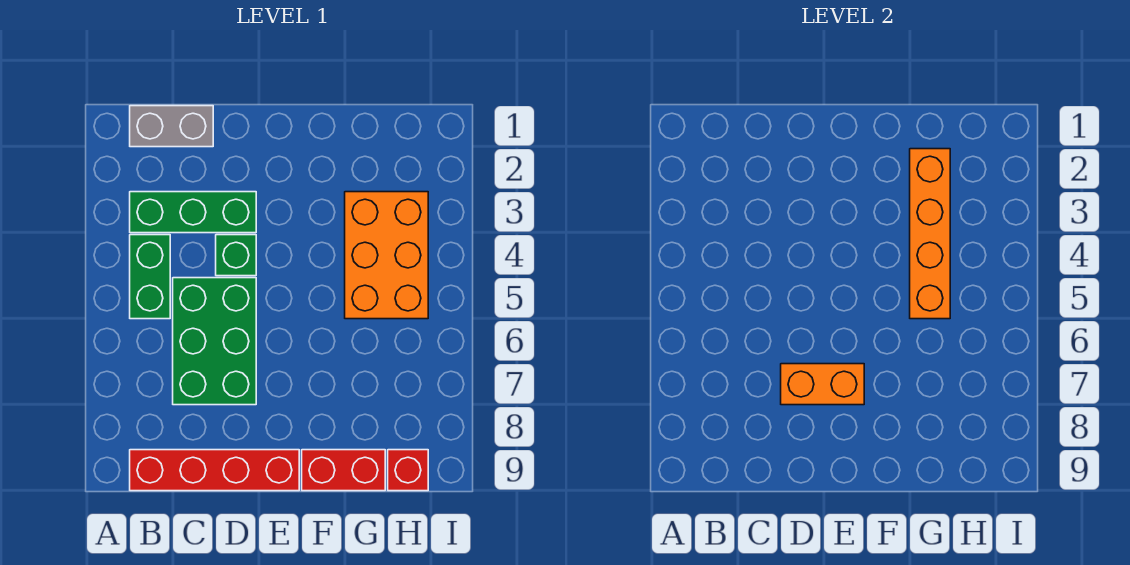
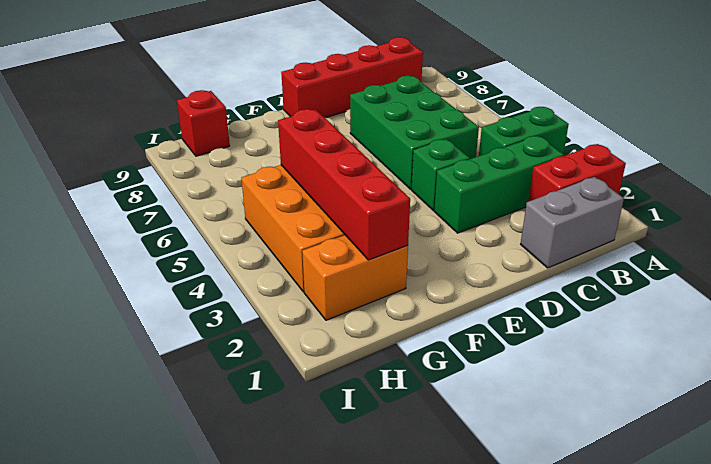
green brick B4:B5 level 1 -> green brick A4:B4 level 1
orange brick D7:E7 level 2 -> orange brick G2:H2 level 1
red brick F9:G9 level 1 -> red brick A2:B2 level 1
orange brick G2:G5 level 2 -> red brick G2:G5 level 2

